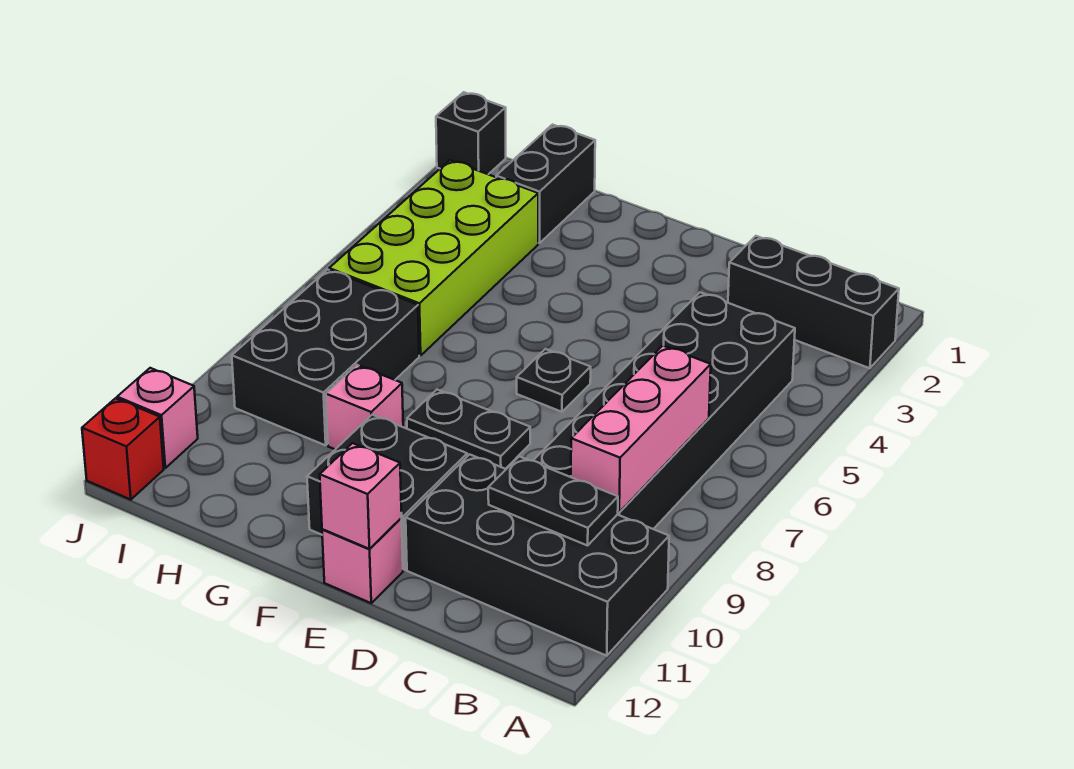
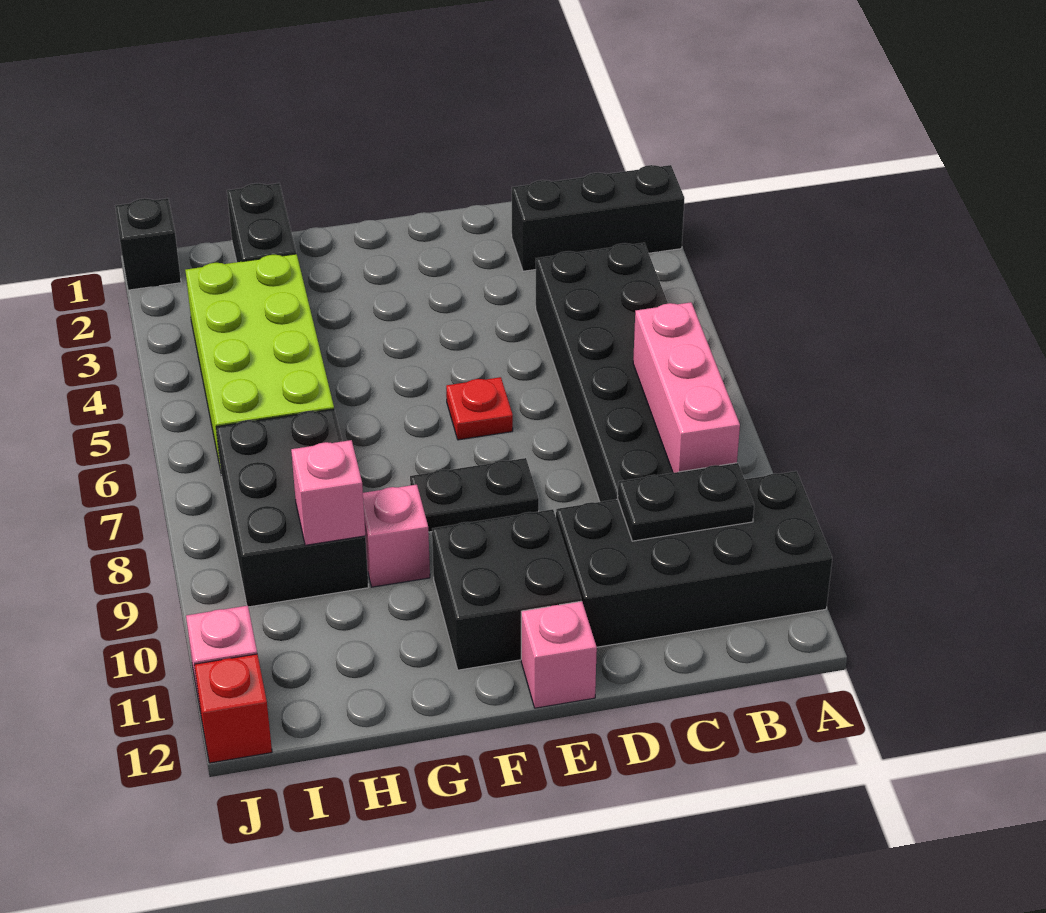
black plate E6 level 1 -> red plate E6 level 1
pink brick E12 level 2 -> pink brick H9 level 2

